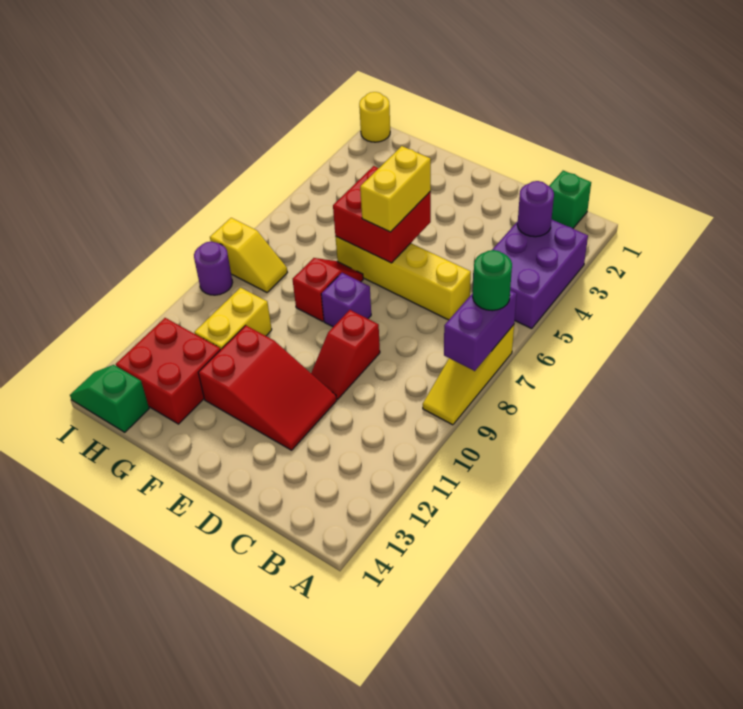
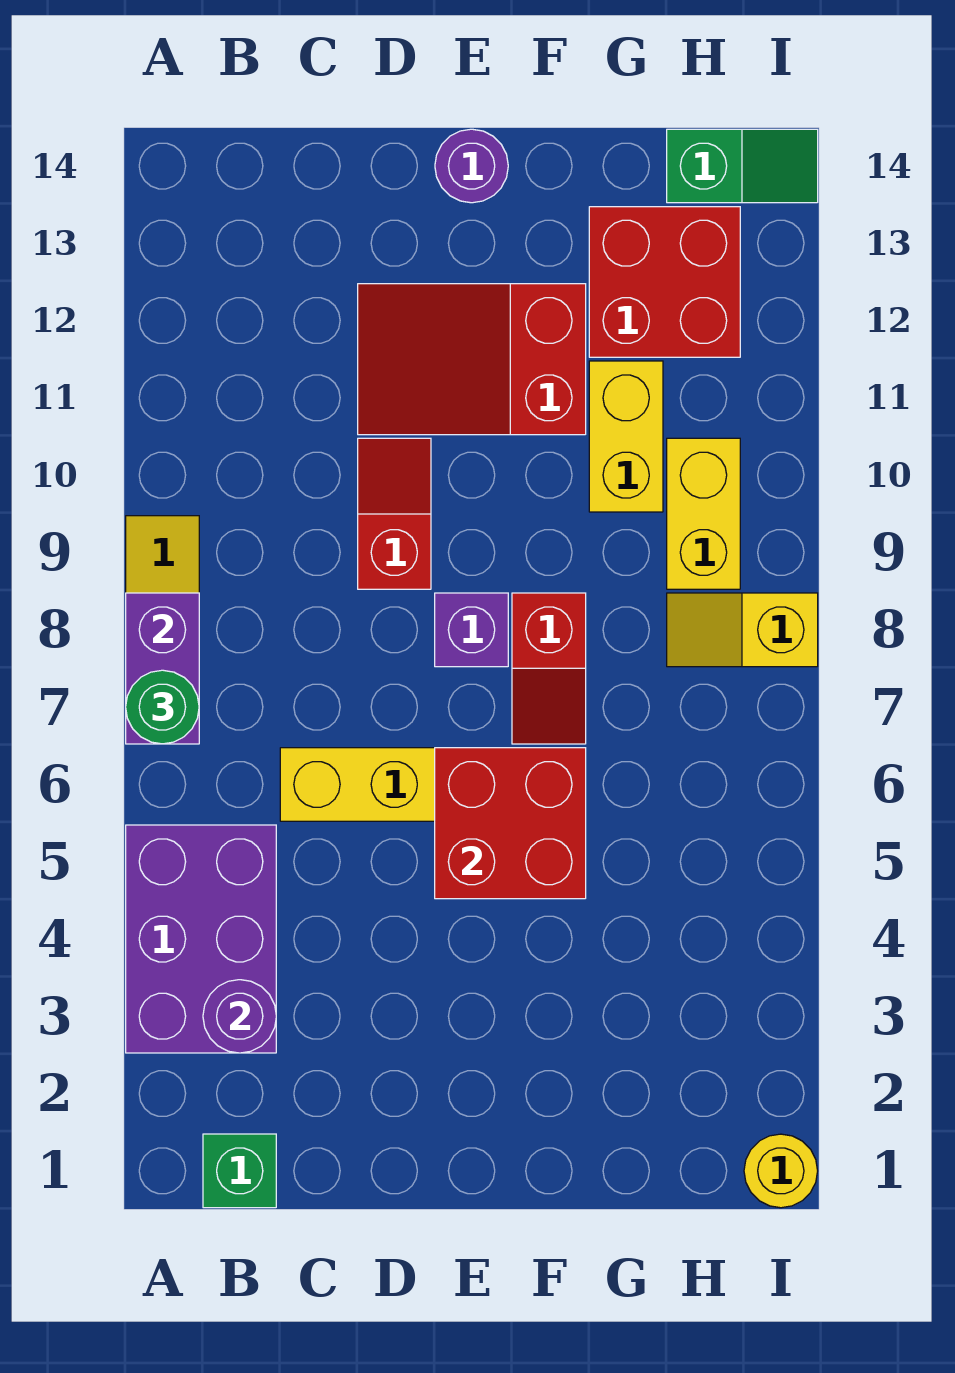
yellow brick E5:E6 level 3 -> yellow brick H9:H10 level 1
purple round brick I9 level 1 -> purple round brick E14 level 1

